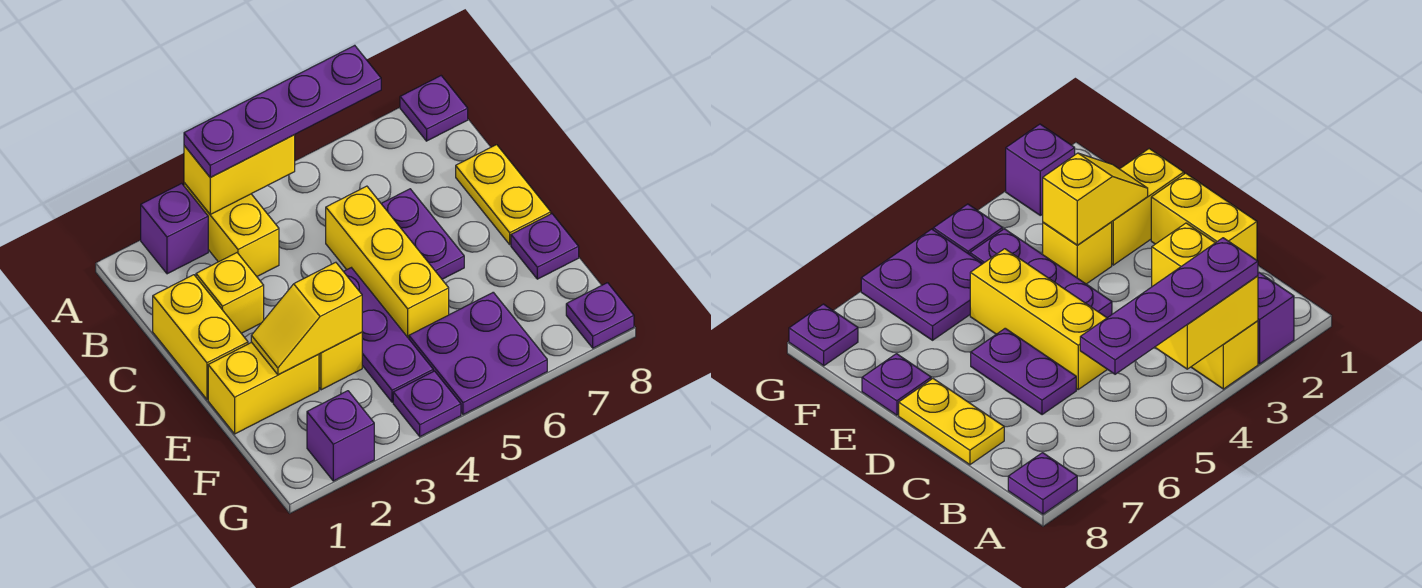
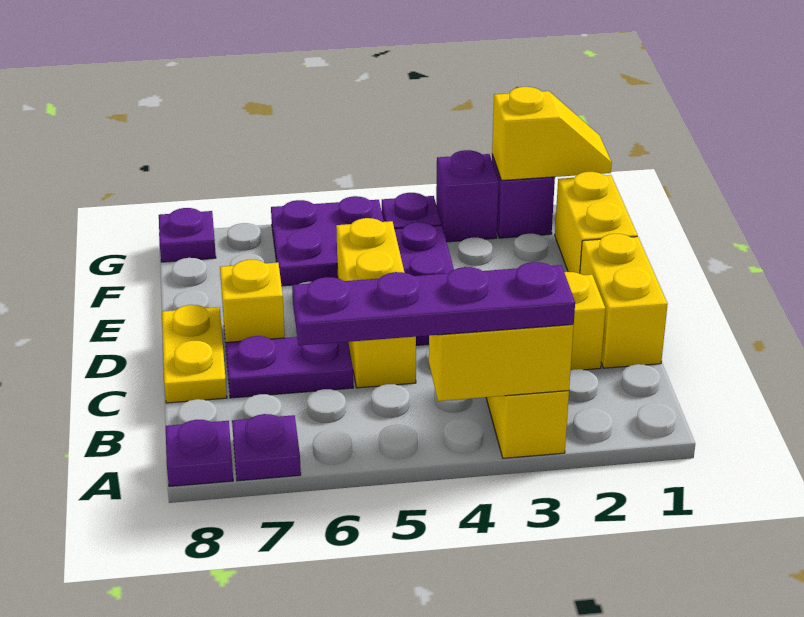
purple brick A2 level 1 -> purple brick G3 level 1
purple plate C6:D6 level 1 -> purple plate C6:C7 level 1
yellow brick E1:E2 level 1 -> yellow brick E1:F1 level 1
yellow slope E2:E3 level 2 top 3 -> yellow slope G1:G2 level 2 top 2
yellow brick E3 level 1 -> yellow brick D7 level 1
purple plate E8 level 1 -> purple plate A7 level 1

